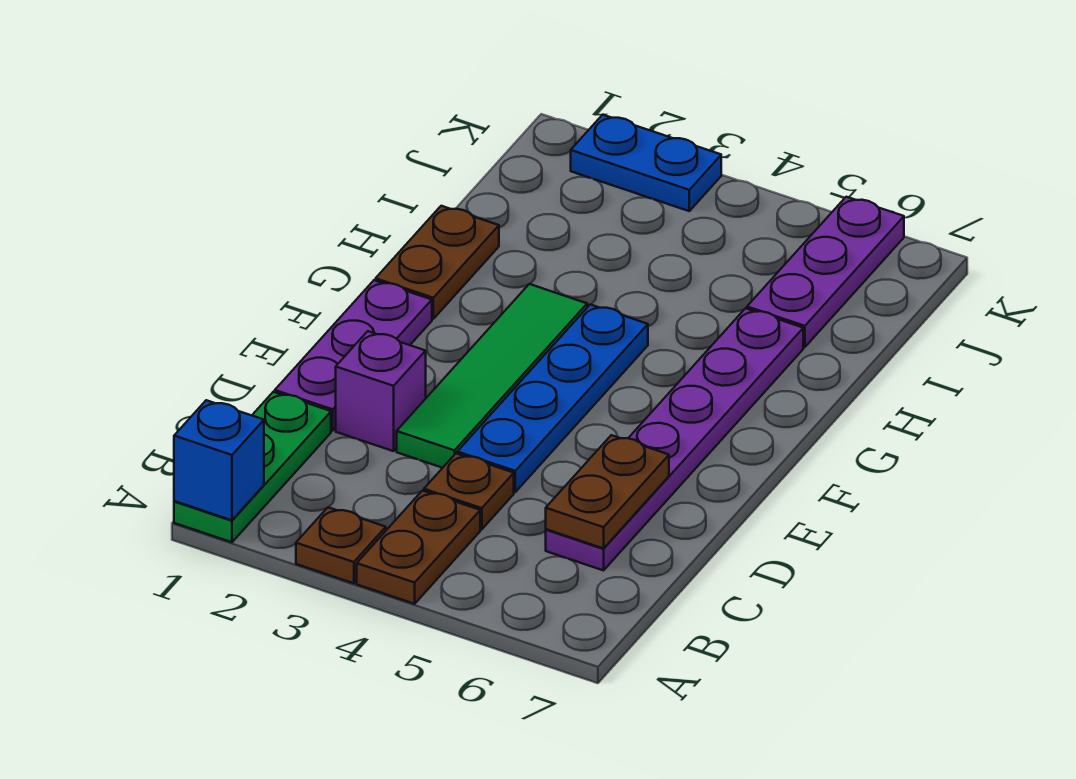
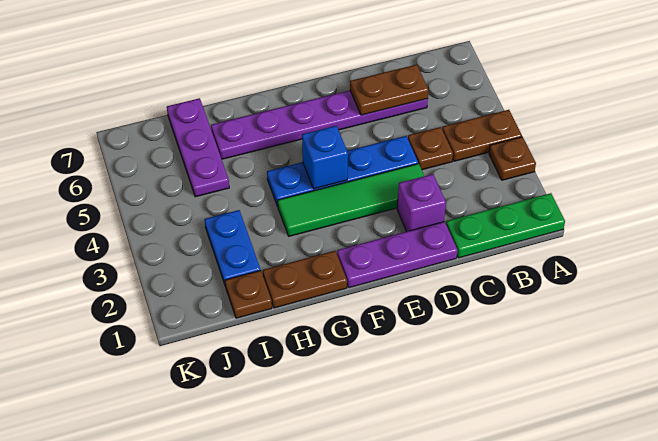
blue brick A1 level 2 -> blue brick F4 level 2
none -> brown plate I1 level 1
purple plate I6:K6 level 1 -> purple plate I5:I7 level 1
blue plate K2:K3 level 1 -> blue plate I2:I3 level 1

